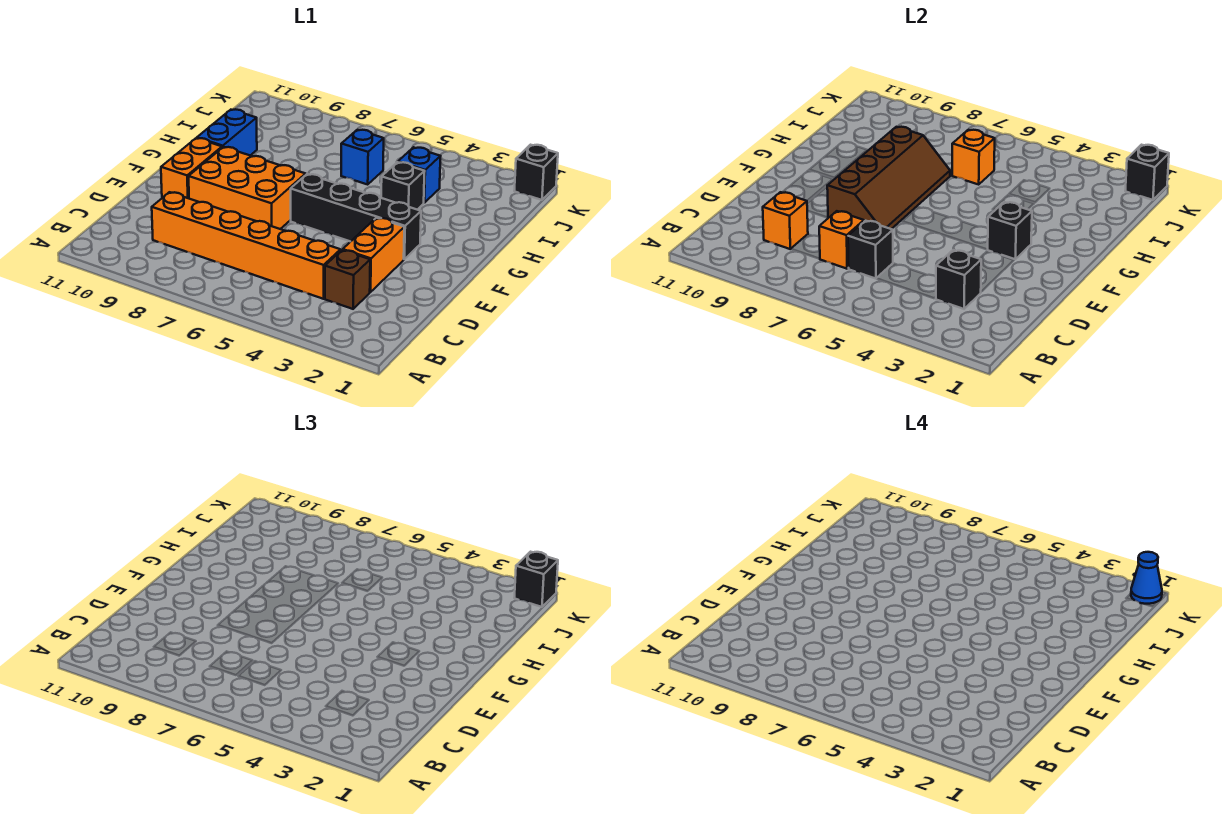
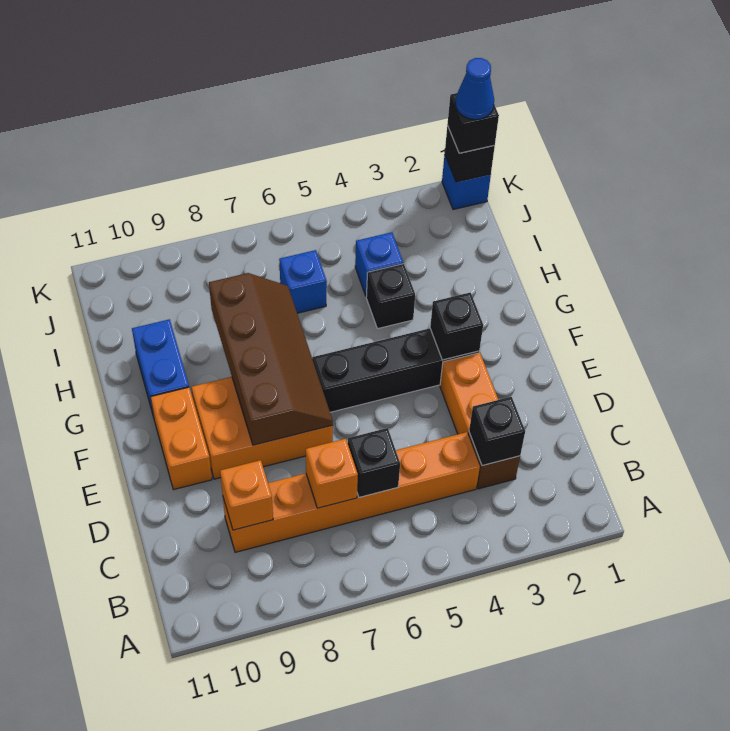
orange brick I6 level 2 -> none
black brick K1 level 1 -> blue brick K1 level 1

